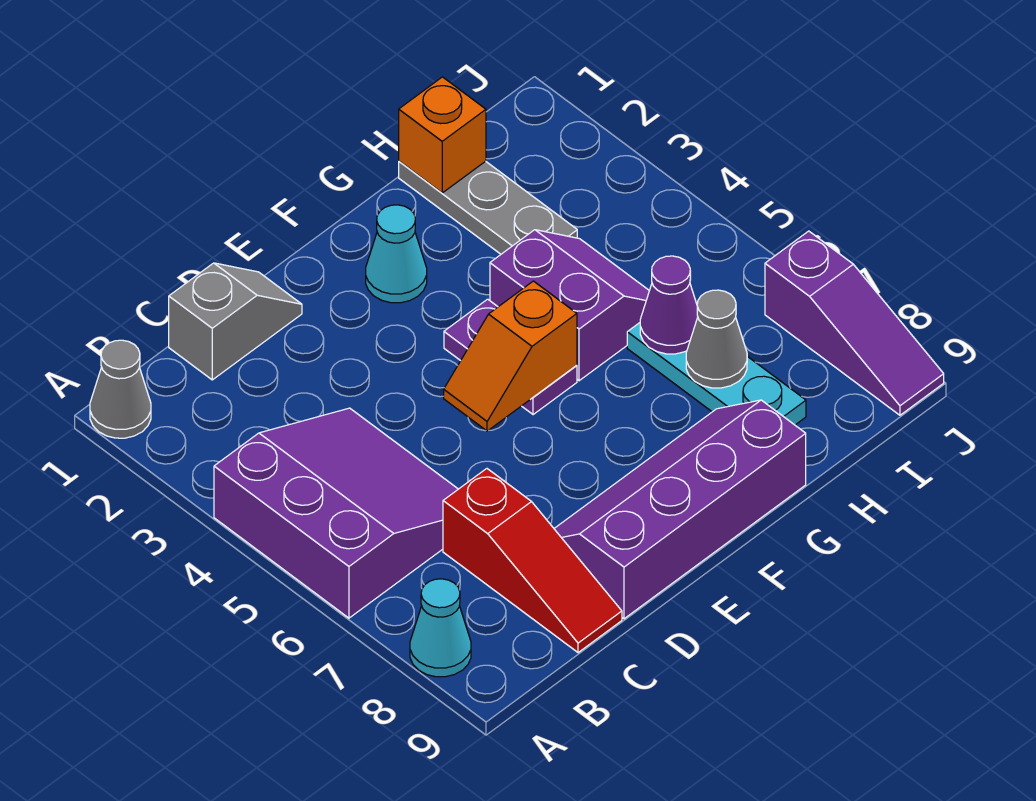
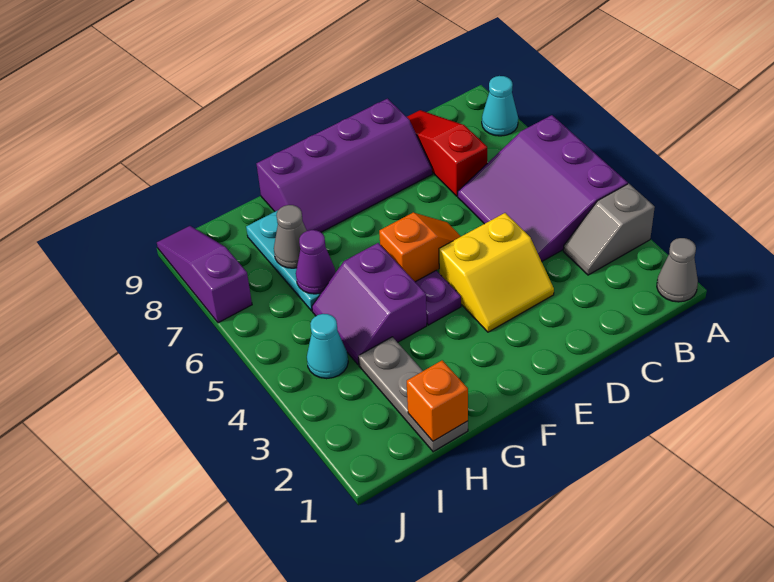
grey slope C1:D1 level 1 top C -> grey slope A3:B3 level 1 top A
none -> yellow slope D3:E4 level 1 top 4
cyan cone F2 level 1 -> cyan cone I4 level 1

